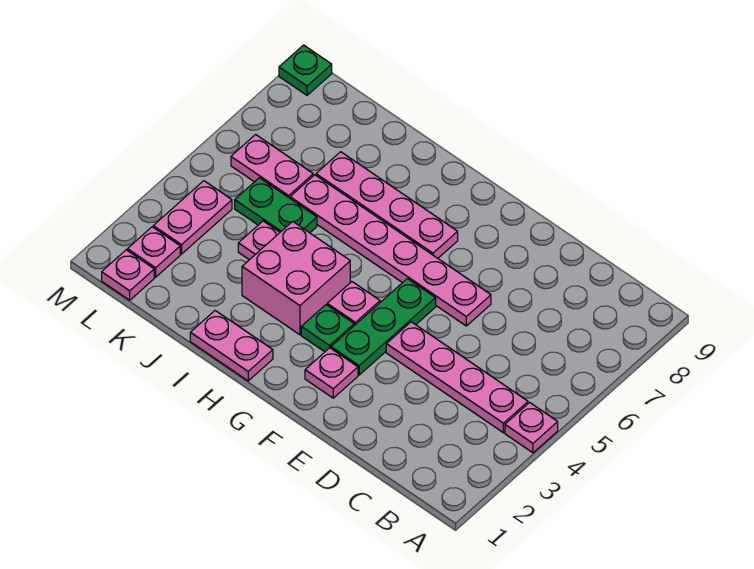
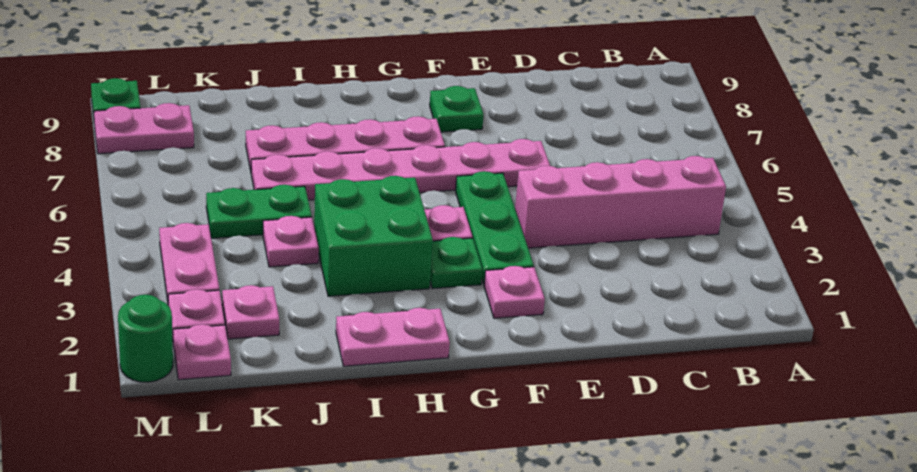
pink plate A4 level 1 -> pink plate K2 level 1
pink plate B4:E4 level 1 -> pink brick B4:E4 level 1
none -> green plate F8 level 1
pink brick H3:I4 level 1 -> green brick H3:I4 level 1
pink plate K6:L6 level 1 -> pink plate L8:M8 level 1
none -> green round brick M1 level 1

